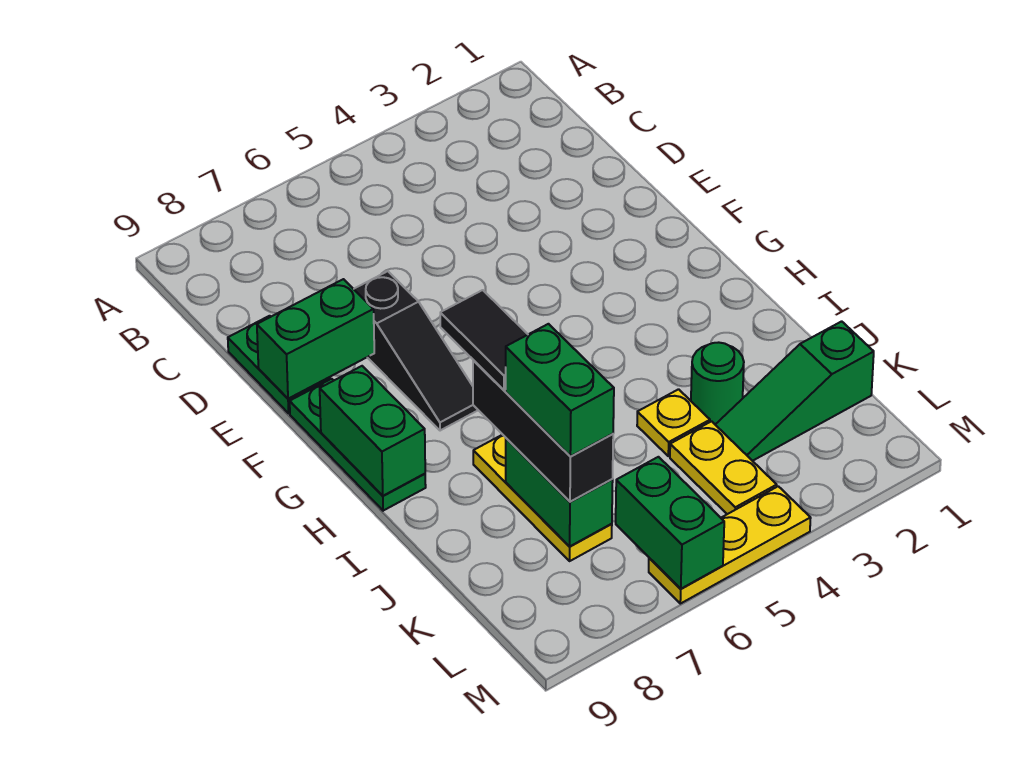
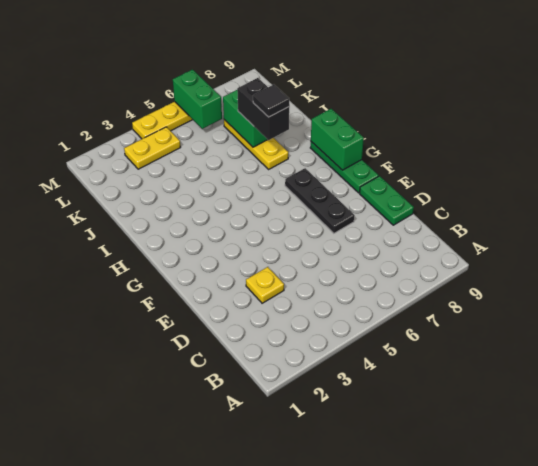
black slope E7:G7 level 1 top E -> black plate E7:G7 level 1
green brick E8:E9 level 2 -> none
black tile H7:I7 level 4 -> black tile I7 level 4
black brick I7:K7 level 3 -> black brick I7:J7 level 3
green round brick J3 level 1 -> none
yellow plate J4 level 1 -> yellow plate D3 level 1
green brick J7:K7 level 4 -> none
green slope K1:K3 level 1 top 1 -> none
yellow plate K4:L4 level 1 -> yellow plate L3:L4 level 1

